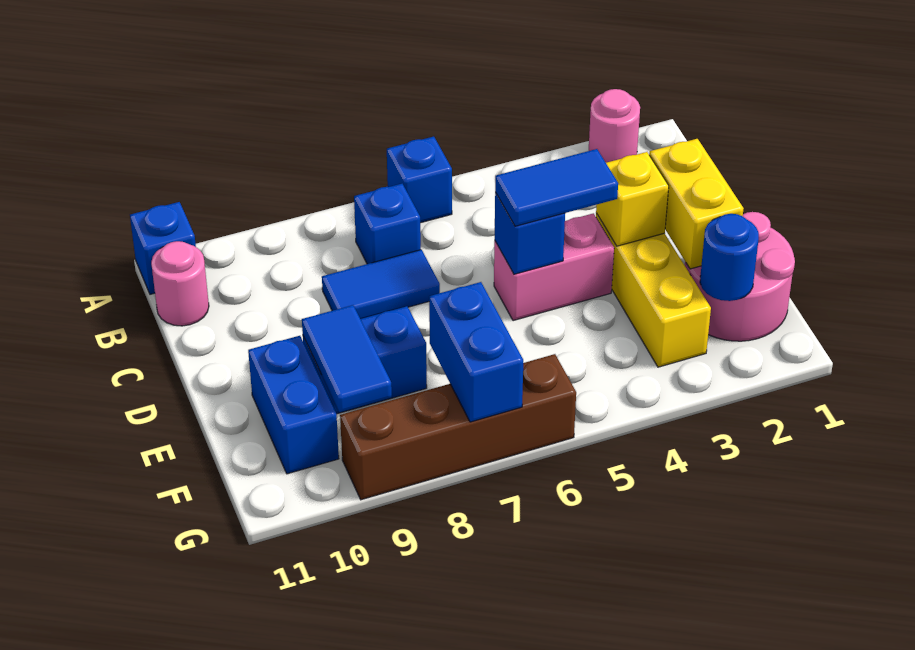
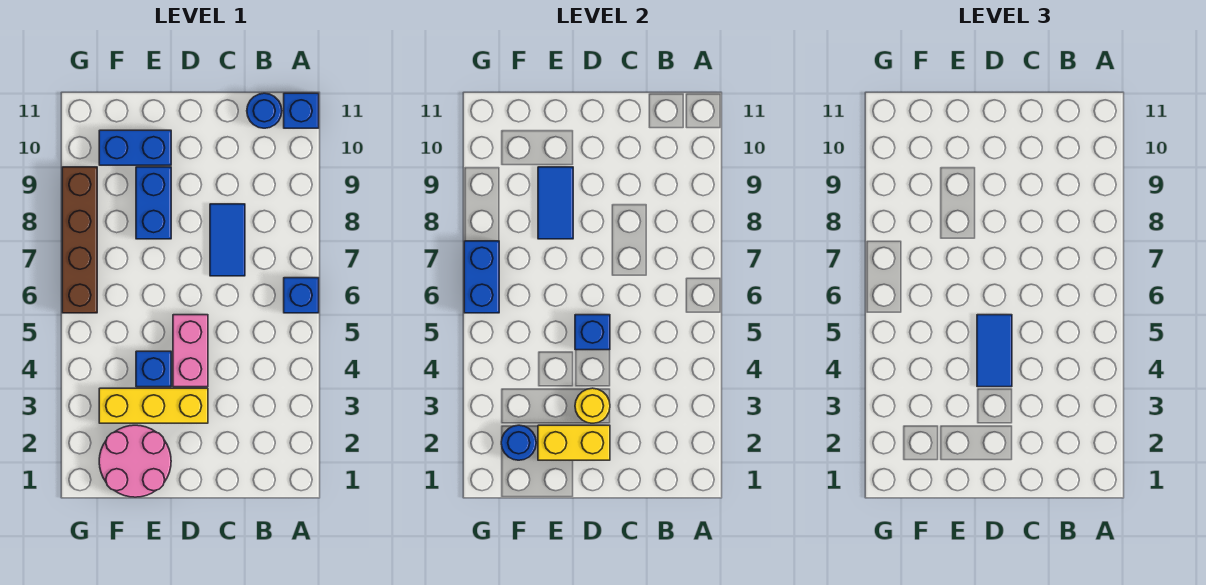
pink round brick A2 level 1 -> none
blue brick B7 level 1 -> blue brick E4 level 1
pink round brick B11 level 1 -> blue round brick B11 level 1
yellow brick D3 level 2 -> yellow round brick D3 level 2
blue tile E9:F9 level 2 -> blue tile E8:E9 level 2
blue brick F7:G7 level 2 -> blue brick G6:G7 level 2

